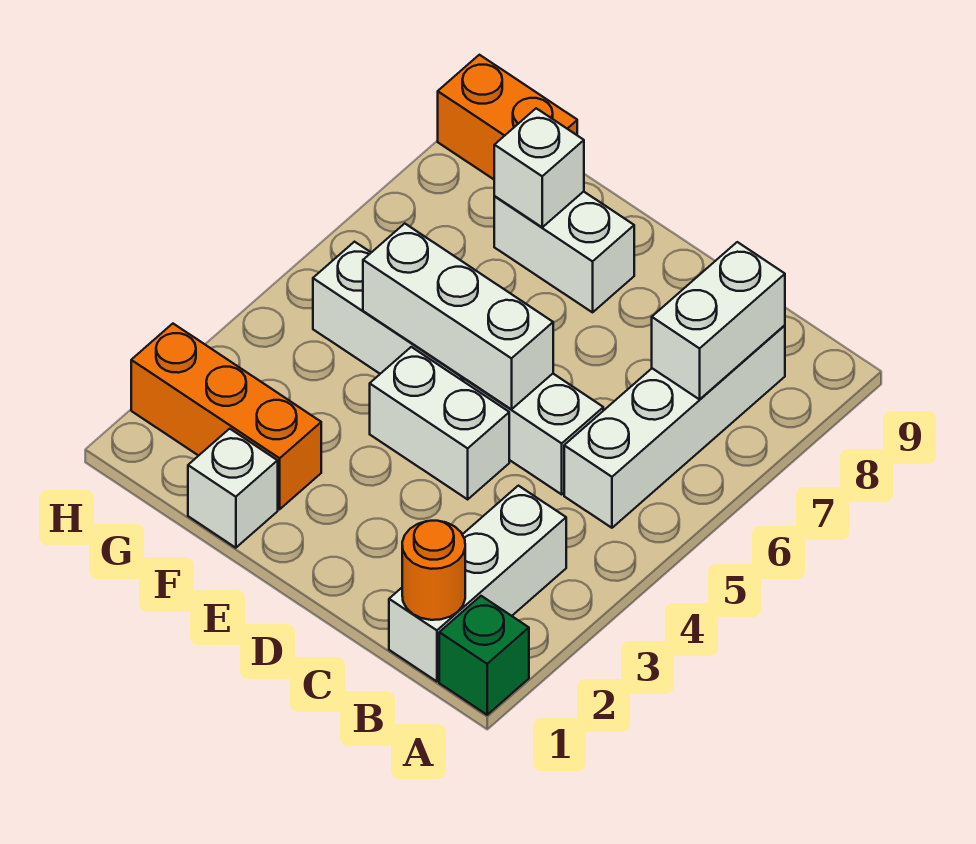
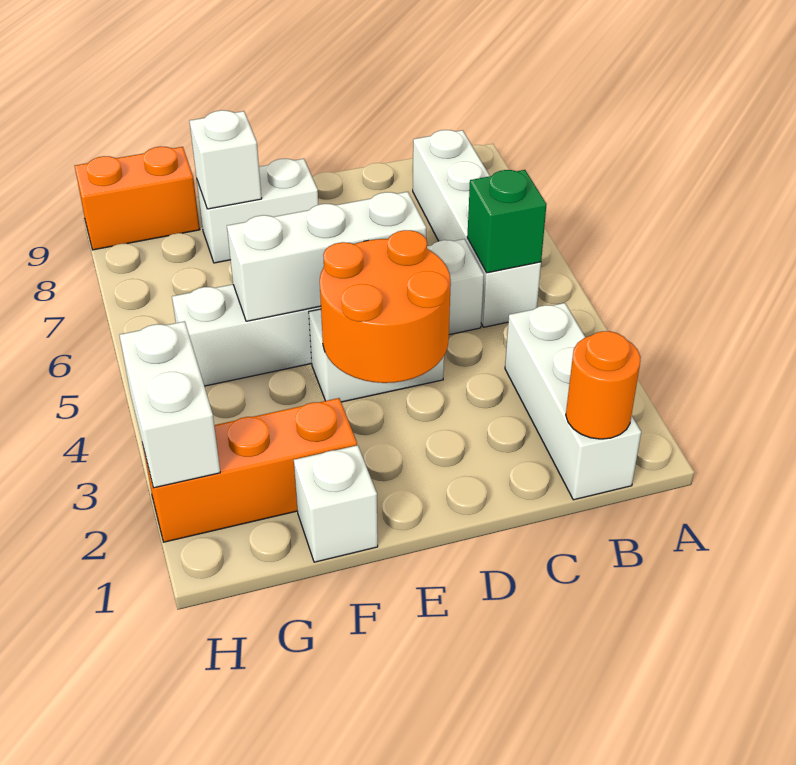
green brick A1 level 1 -> green brick B5 level 2
white brick B7:B8 level 2 -> white brick H2:H3 level 2
none -> orange round brick D3:E4 level 2

